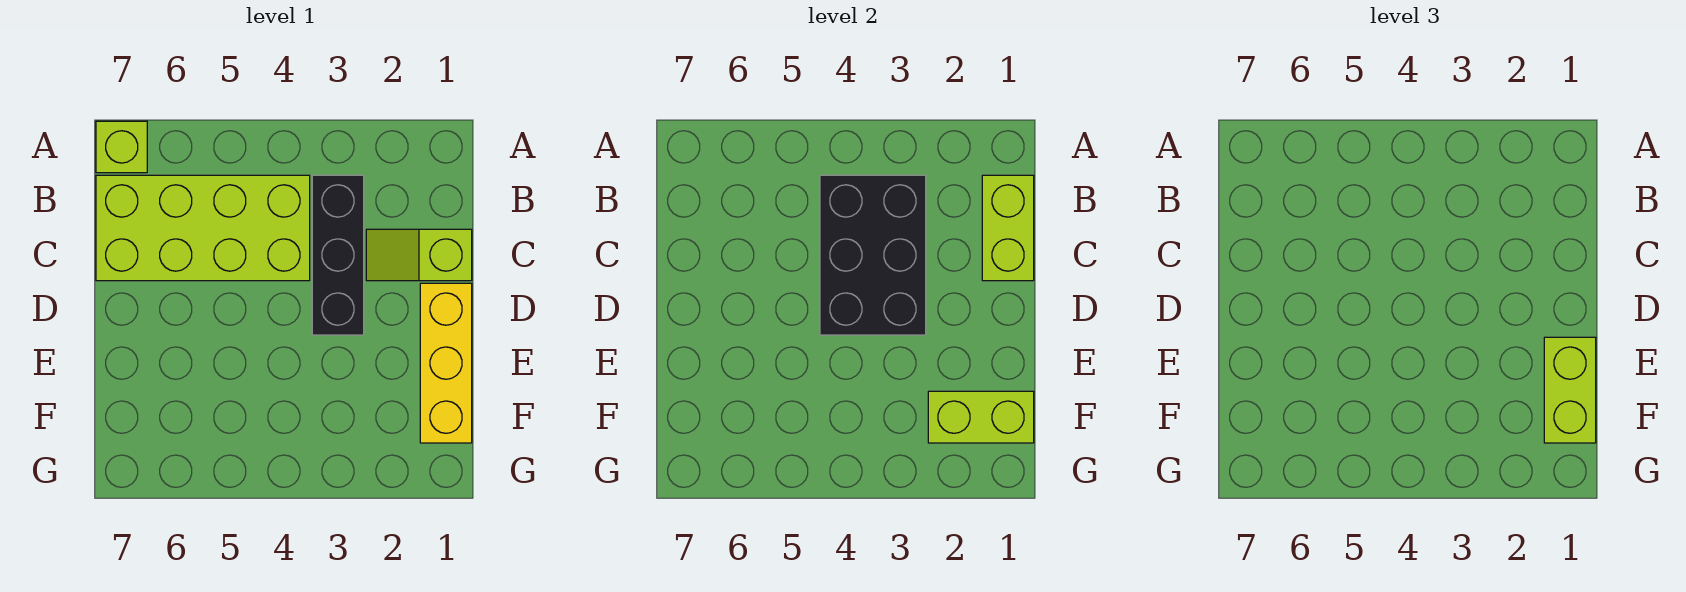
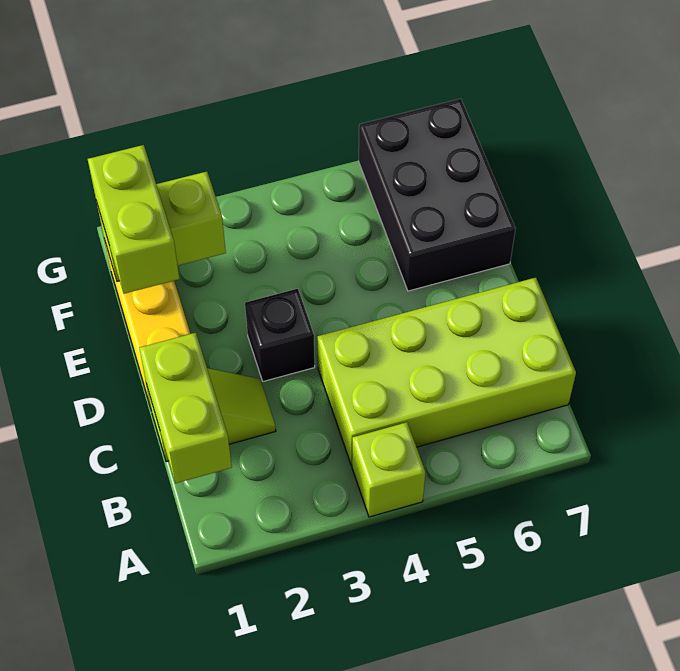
lime brick A7 level 1 -> lime brick A4 level 1
black brick B3:D3 level 1 -> black brick D3 level 1
black brick B3:D4 level 2 -> black brick E6:G7 level 1

